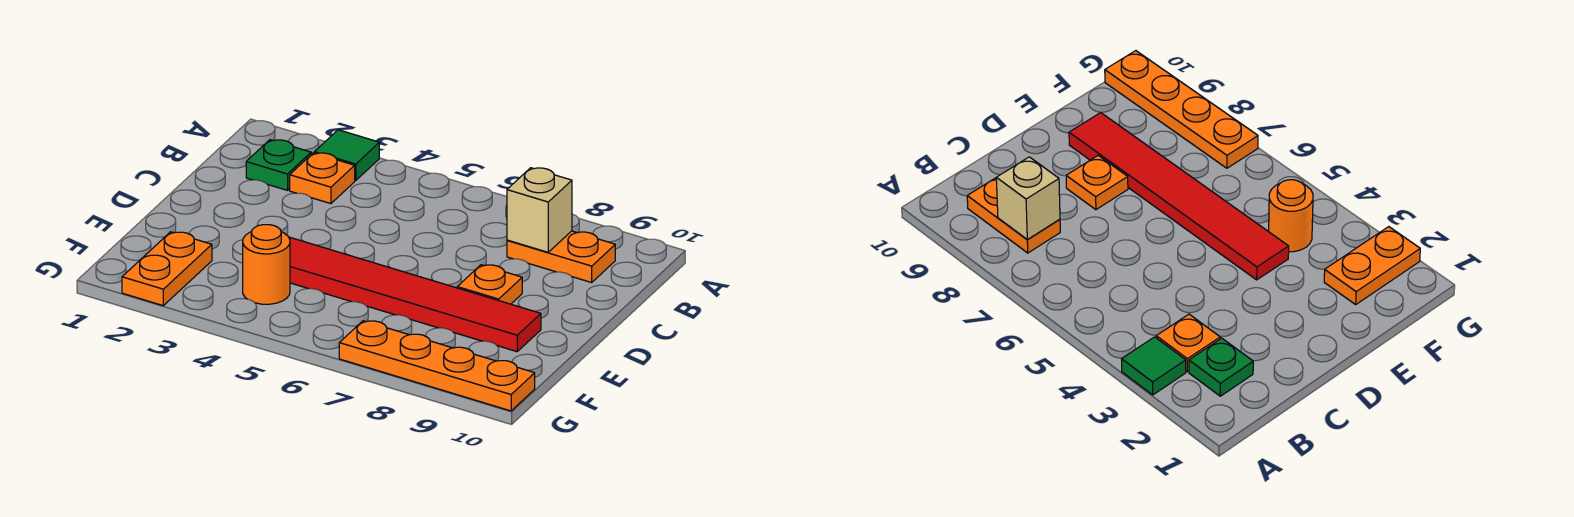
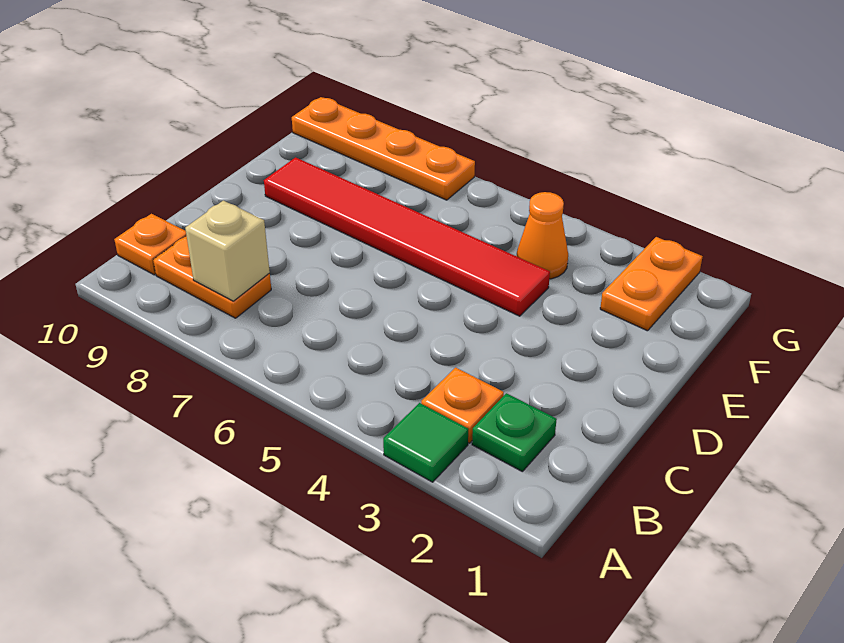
orange plate D8 level 1 -> orange plate B10 level 1
orange round brick F4 level 1 -> orange cone F4 level 1

